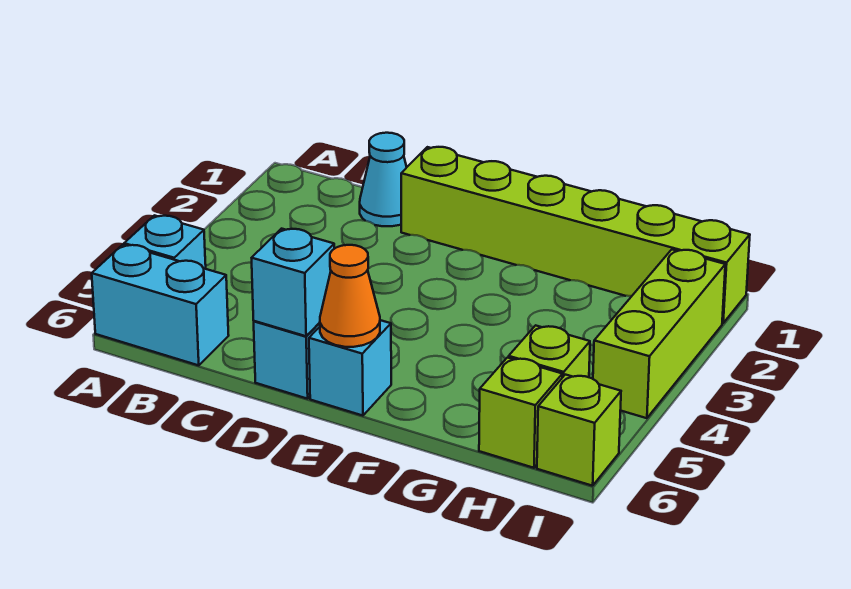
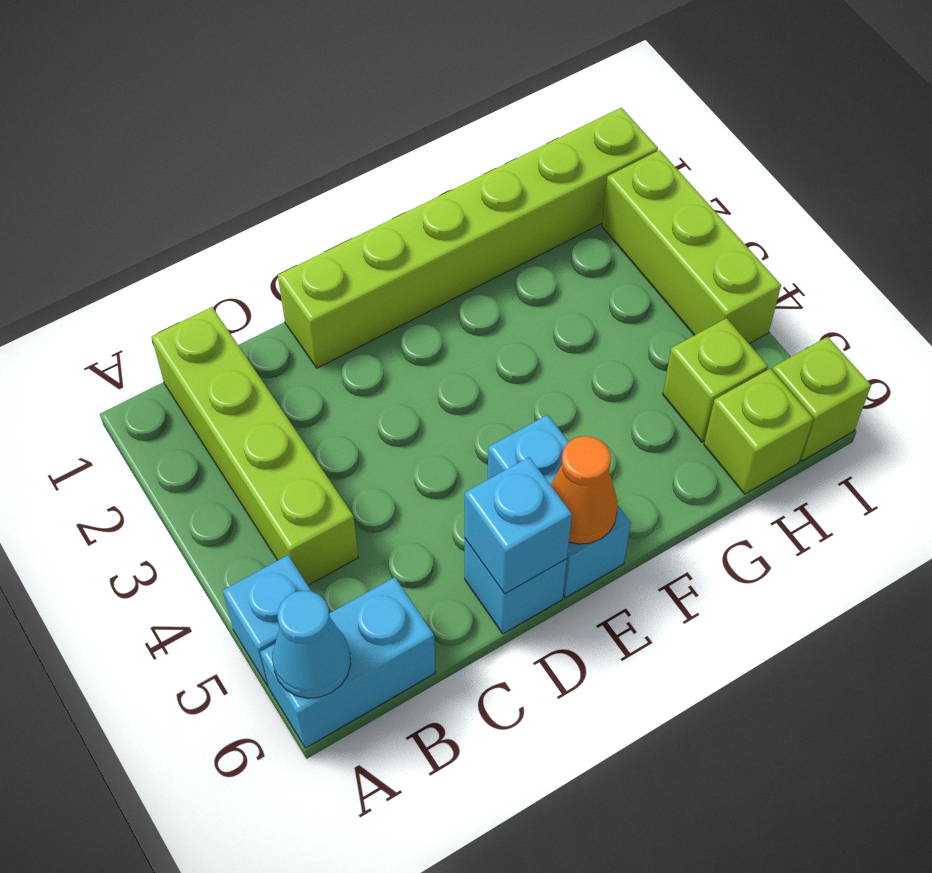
none -> lime brick B1:B4 level 1
cyan cone C1 level 1 -> cyan cone A6 level 2
cyan brick E6 level 1 -> cyan brick E5:E6 level 1

